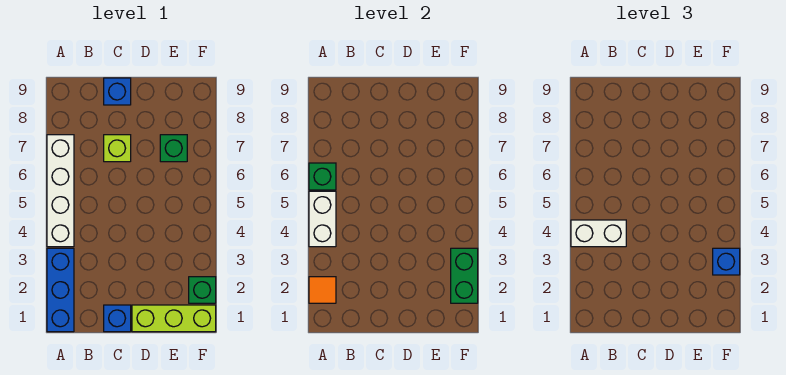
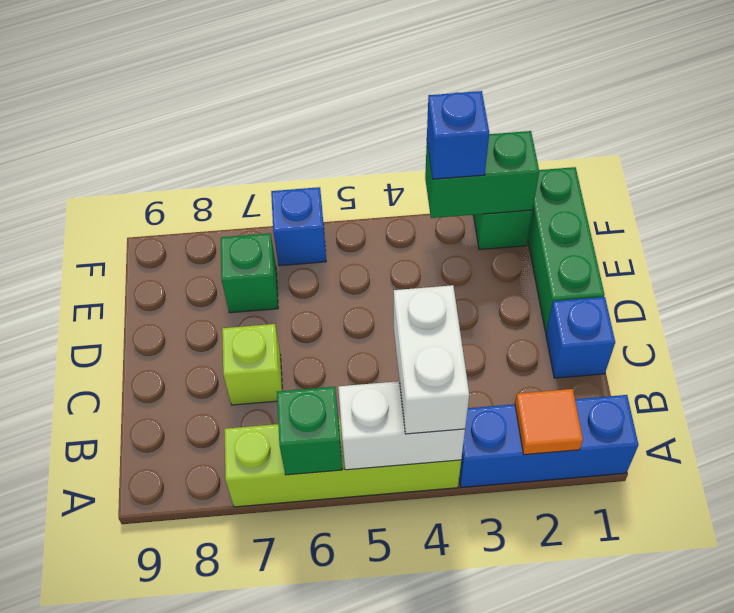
white brick A4:A7 level 1 -> lime brick A4:A7 level 1
blue brick C9 level 1 -> blue brick F6 level 1
lime brick D1:F1 level 1 -> green brick D1:F1 level 1

